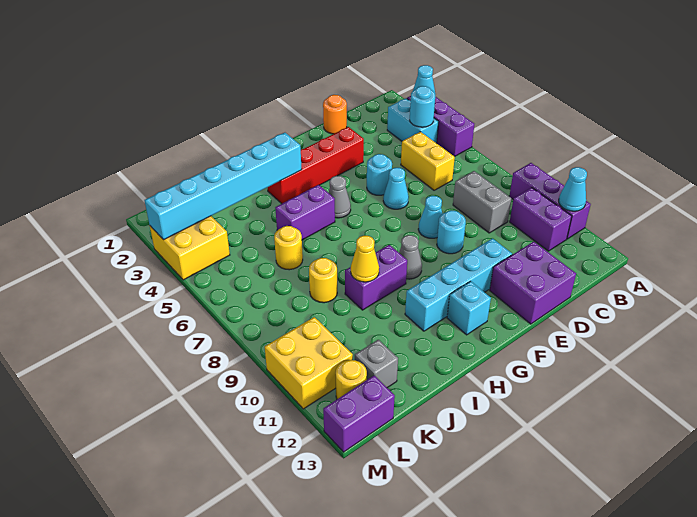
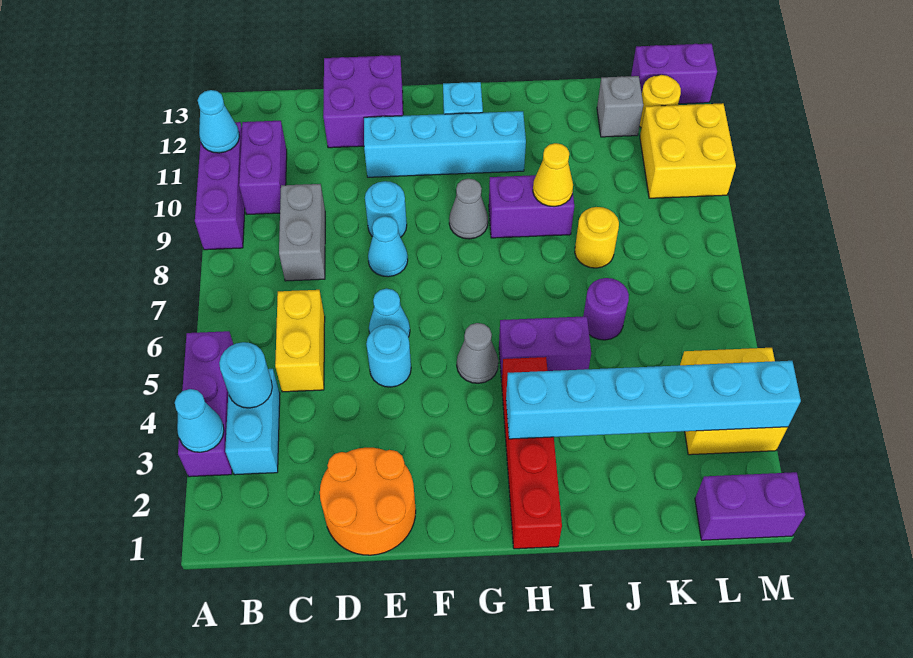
orange round brick D1 level 1 -> orange round brick D1:E2 level 1
red brick E3:H3 level 1 -> red brick H1:H4 level 1
yellow round brick J6 level 1 -> purple round brick J6 level 1
none -> purple brick L1:M1 level 1

